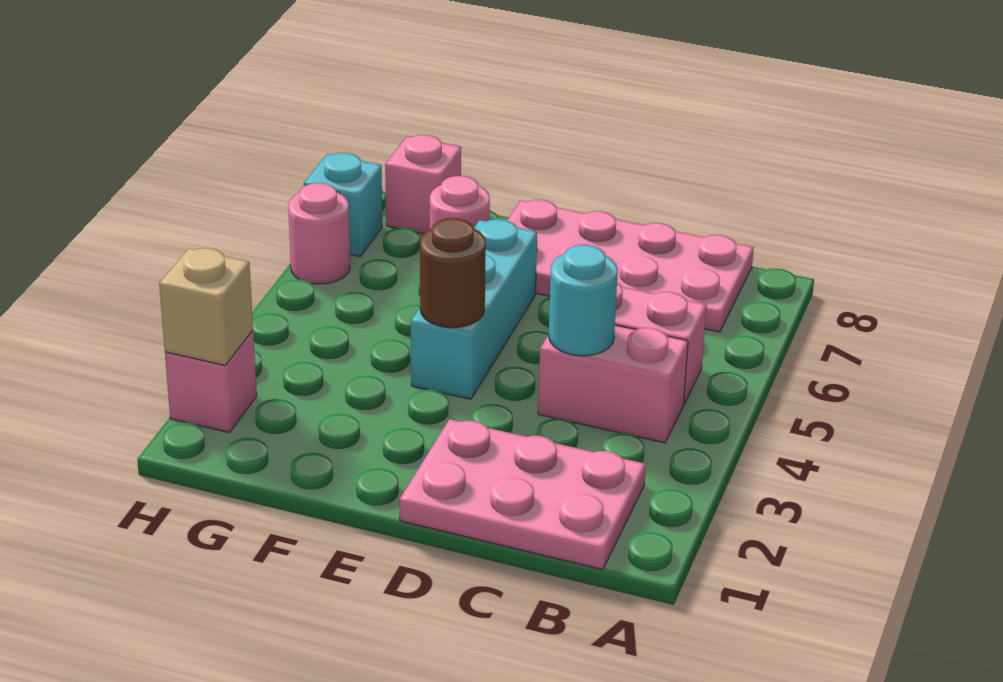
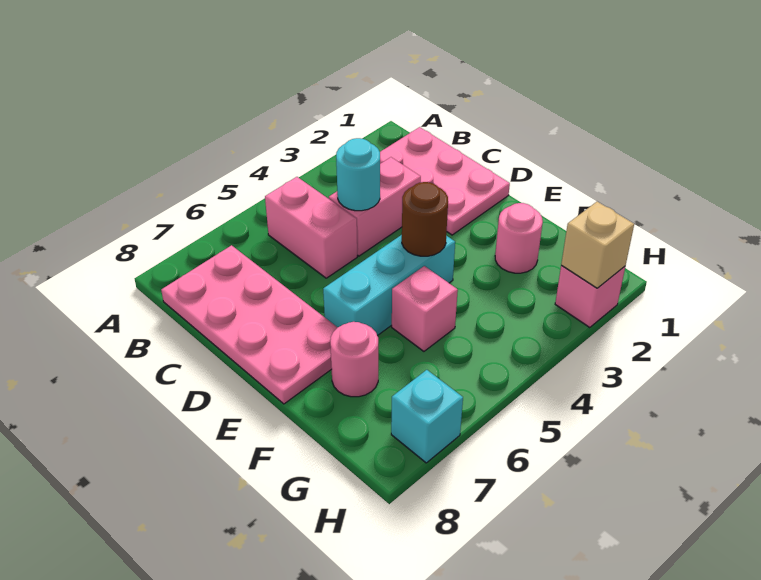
pink brick B4:C4 level 1 -> pink brick C3:C4 level 1
pink brick G8 level 1 -> pink brick F5 level 1
pink round brick H6 level 1 -> pink round brick F2 level 1

